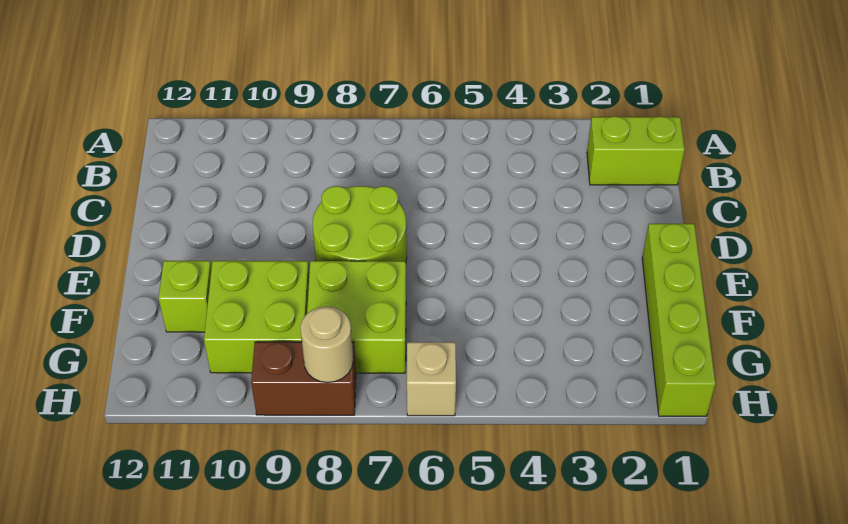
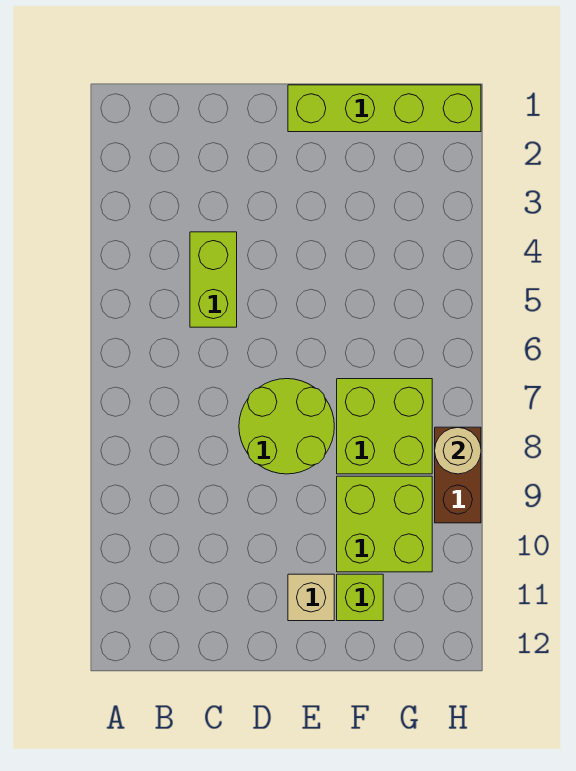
lime brick B1:B2 level 1 -> lime brick C4:C5 level 1
tan brick H6 level 1 -> tan brick E11 level 1

